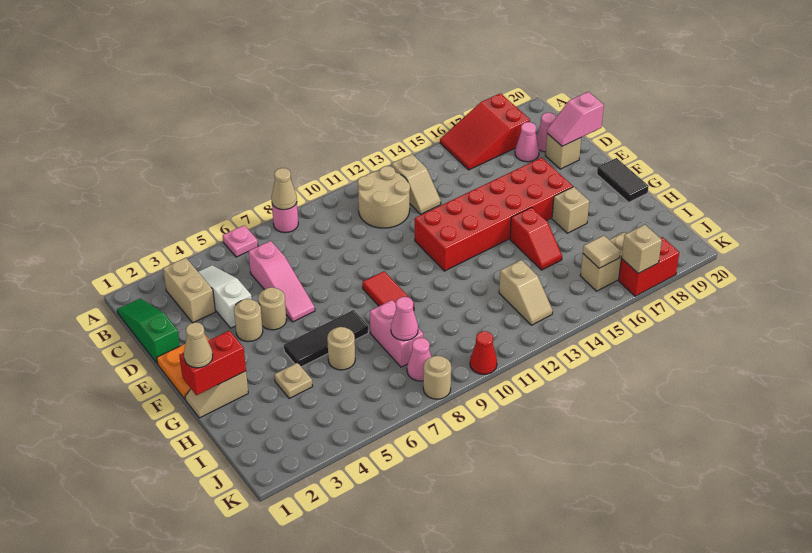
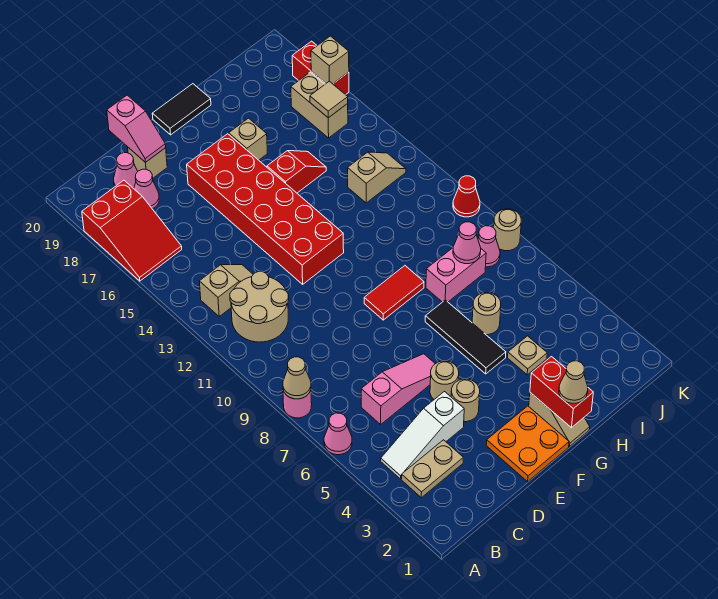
pink plate A6 level 1 -> pink cone A6 level 1
green slope B1:D1 level 1 top D -> none
tan brick B3:C3 level 1 -> tan plate B3:C3 level 1

